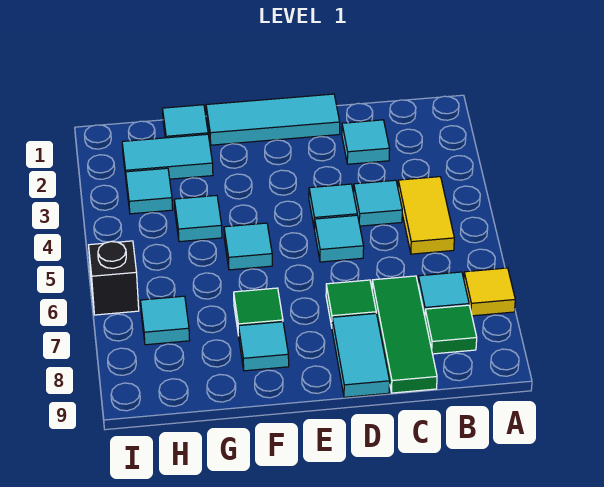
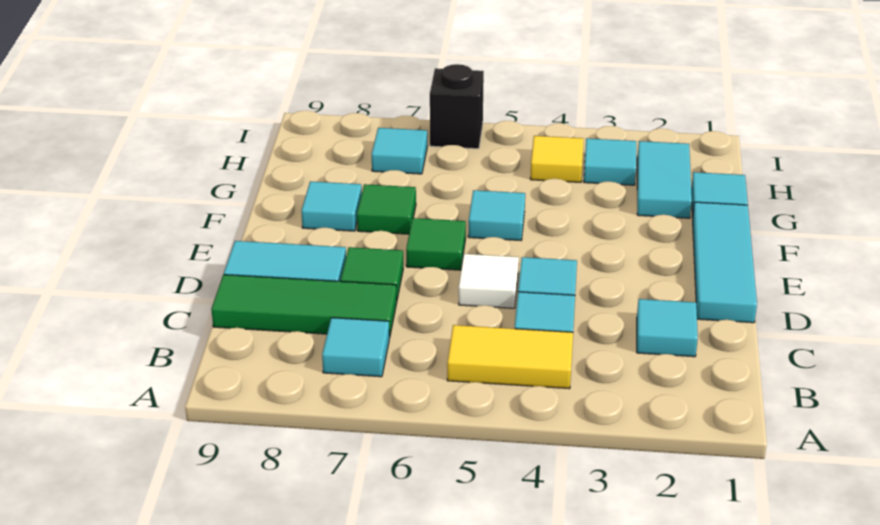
yellow tile A7 level 1 -> yellow tile H4 level 1
green tile B8 level 1 -> green tile E6 level 1
cyan tile D5 level 1 -> white tile D5 level 1
cyan tile G4 level 1 -> none

